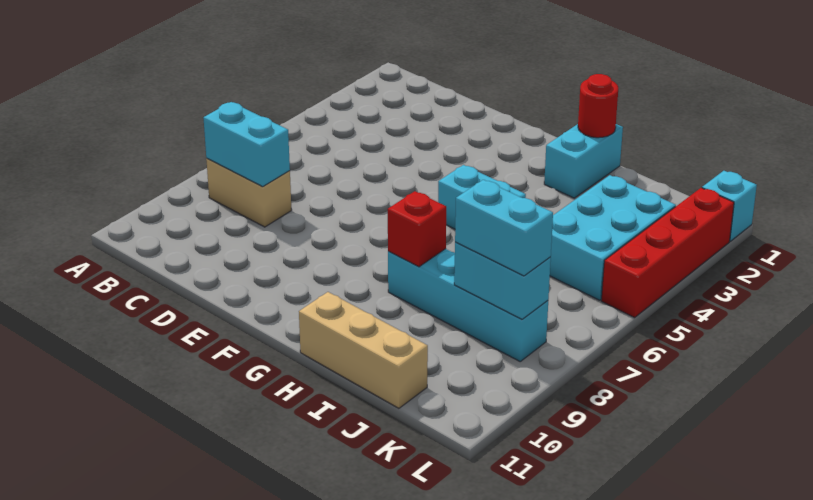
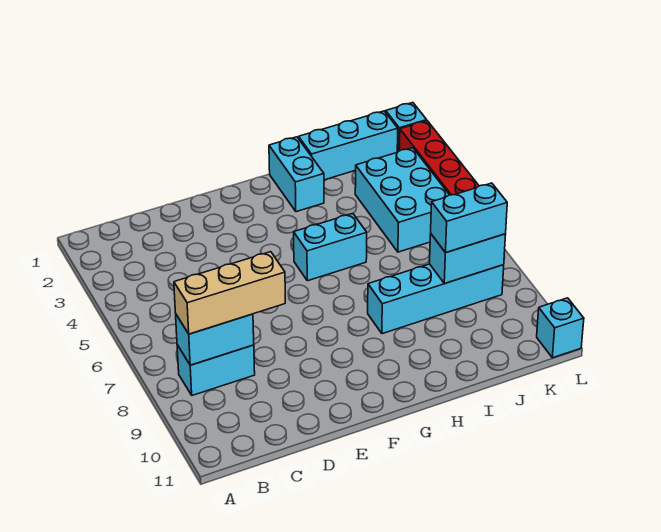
tan brick B8:C8 level 1 -> cyan brick B8:C8 level 1
red round brick H1 level 2 -> none
red brick H8 level 2 -> none
tan brick H11:J11 level 1 -> tan brick B8:D8 level 3
none -> cyan brick I1:K1 level 1
none -> cyan brick L11 level 1

